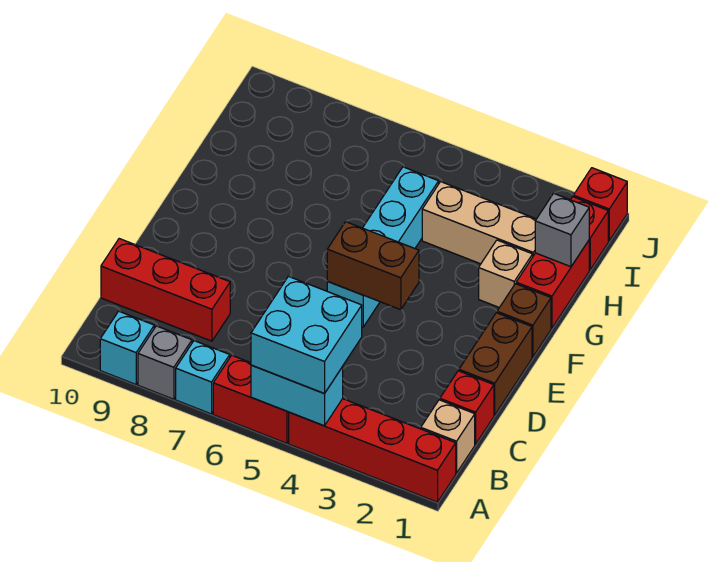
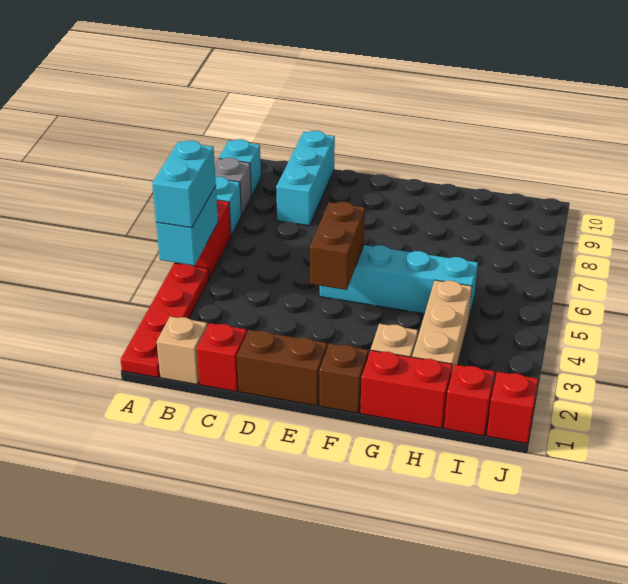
red brick A1:A4 level 1 -> red plate A1:A4 level 1
cyan brick A4:B5 level 3 -> cyan brick A4:A5 level 3
red brick C8:C10 level 1 -> cyan brick C8:C10 level 1
grey brick H1 level 2 -> none

